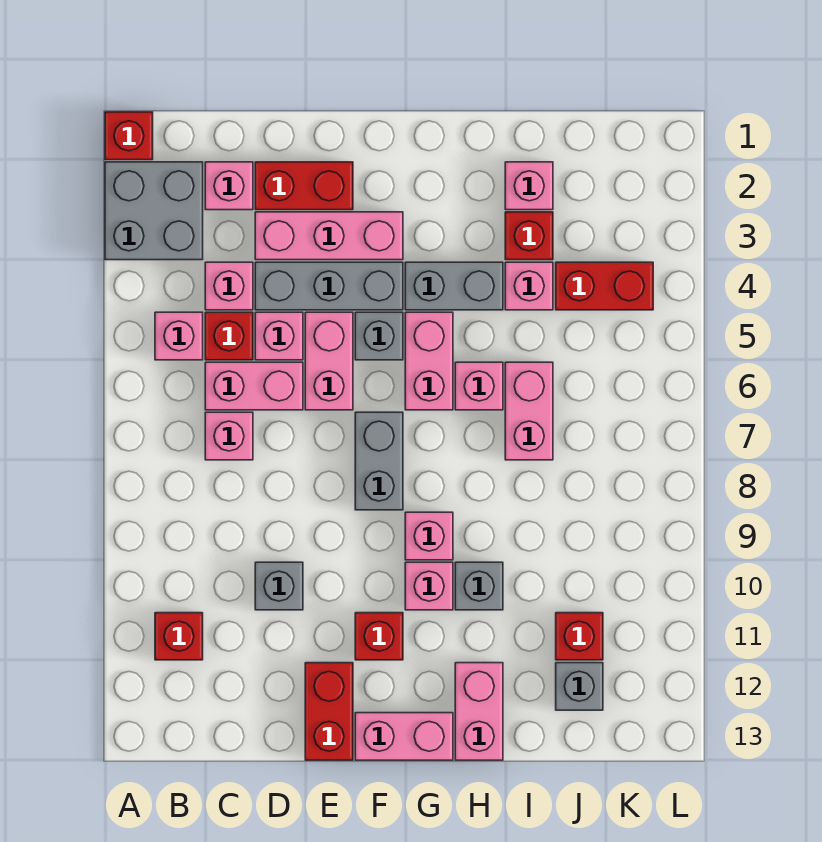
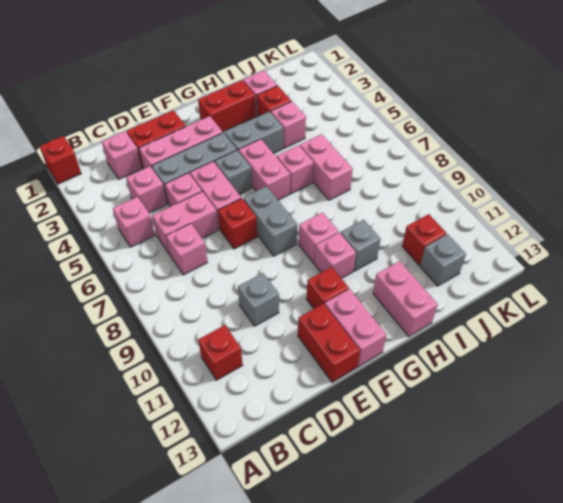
grey brick A2:B3 level 1 -> none
red brick C5 level 1 -> red brick E7 level 1
pink brick F13:G13 level 1 -> pink brick F12:F13 level 1
red brick J4:K4 level 1 -> red brick G2:H2 level 1

